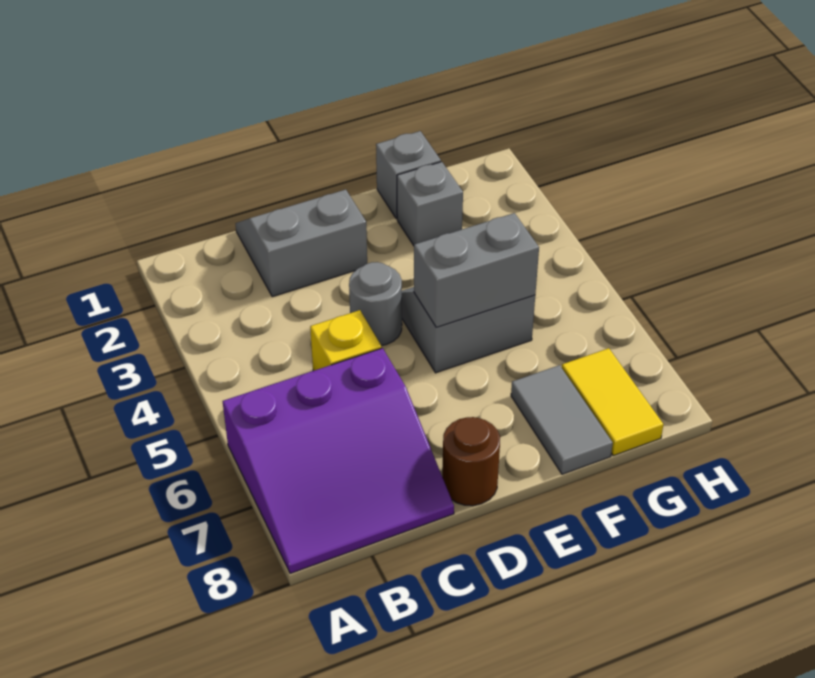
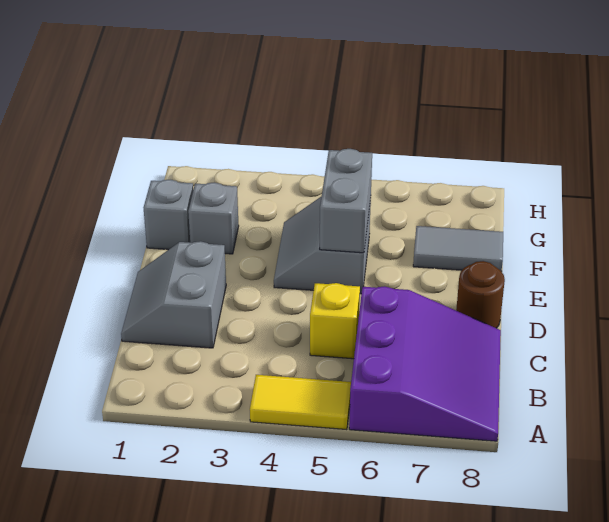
grey round brick D4 level 1 -> none
yellow tile G7:G8 level 1 -> yellow tile A4:A5 level 1

